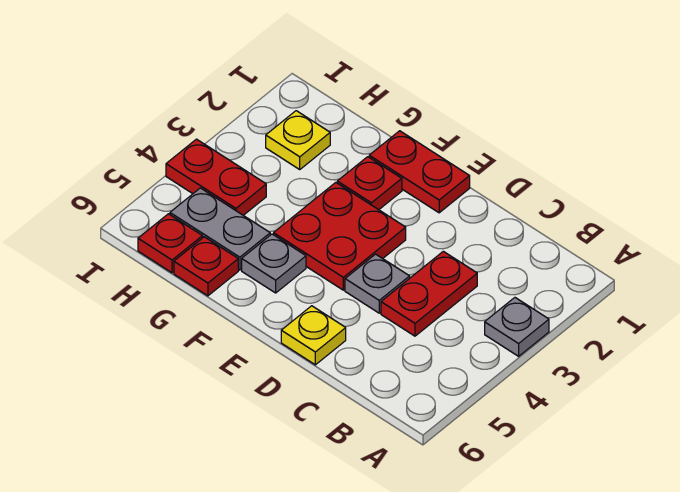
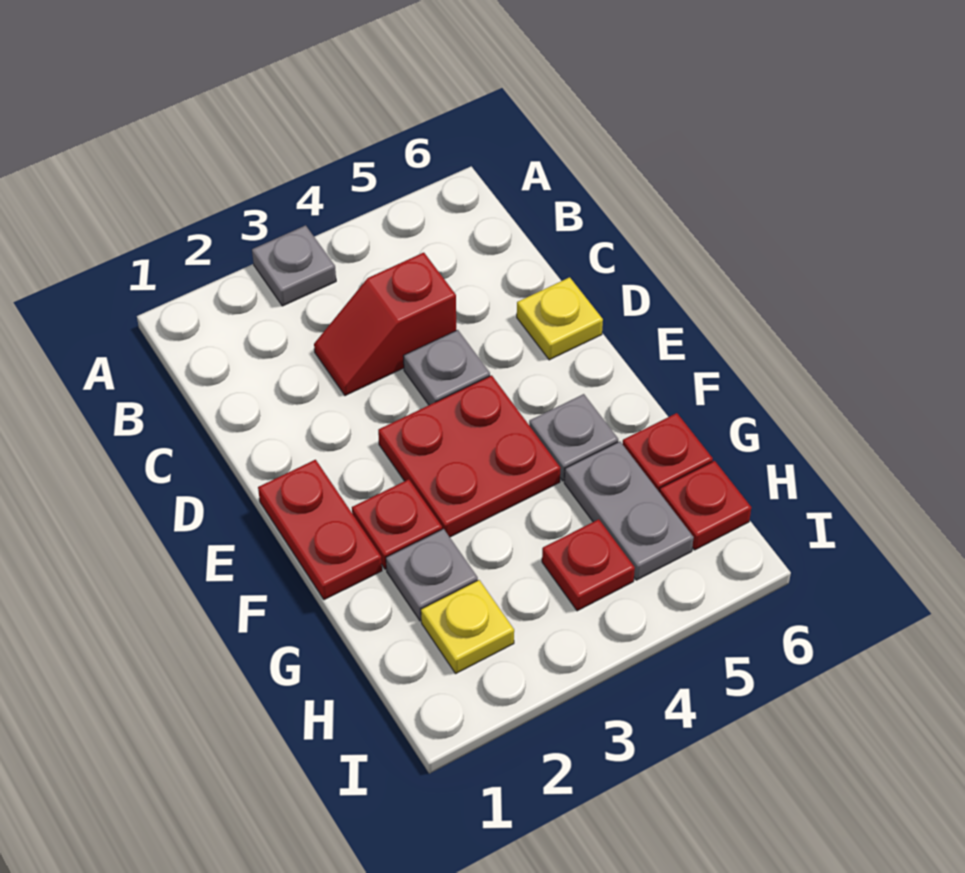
red plate C3:C4 level 1 -> red slope C3:C4 level 1 top 4
none -> grey plate G2 level 1
red plate H4:I4 level 1 -> red plate H4 level 1

